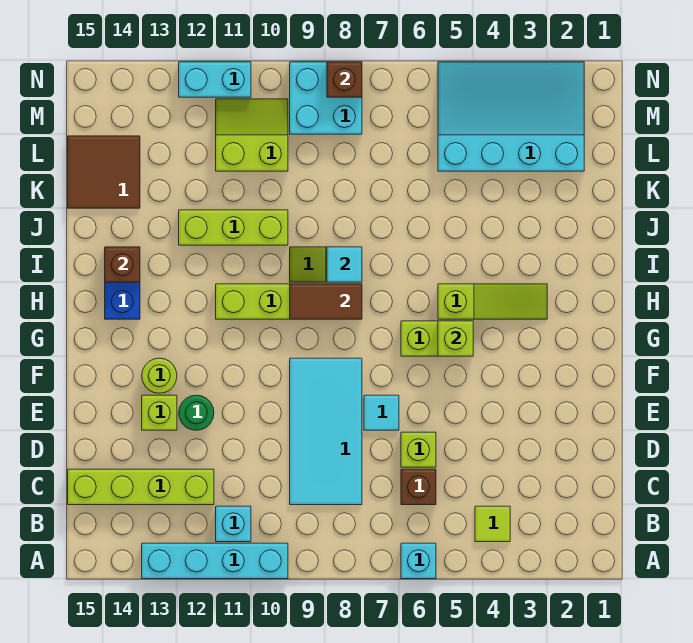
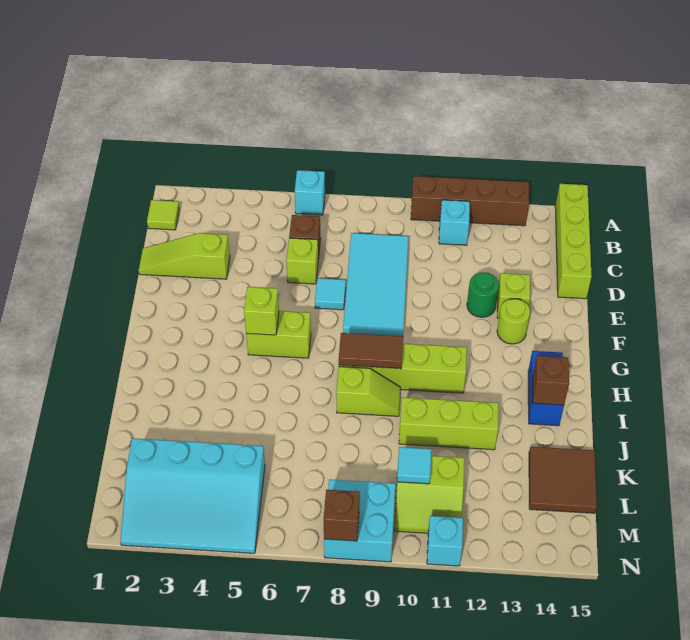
cyan brick A10:A13 level 1 -> brown brick A10:A13 level 1
lime tile B4 level 1 -> lime tile B1 level 1
lime brick C12:C15 level 1 -> lime brick A15:D15 level 1
lime slope H3:H5 level 1 top 5 -> lime slope D1:D3 level 1 top 3
cyan tile I8 level 2 -> cyan tile L10 level 2
cyan brick N11:N12 level 1 -> cyan brick N11 level 1

